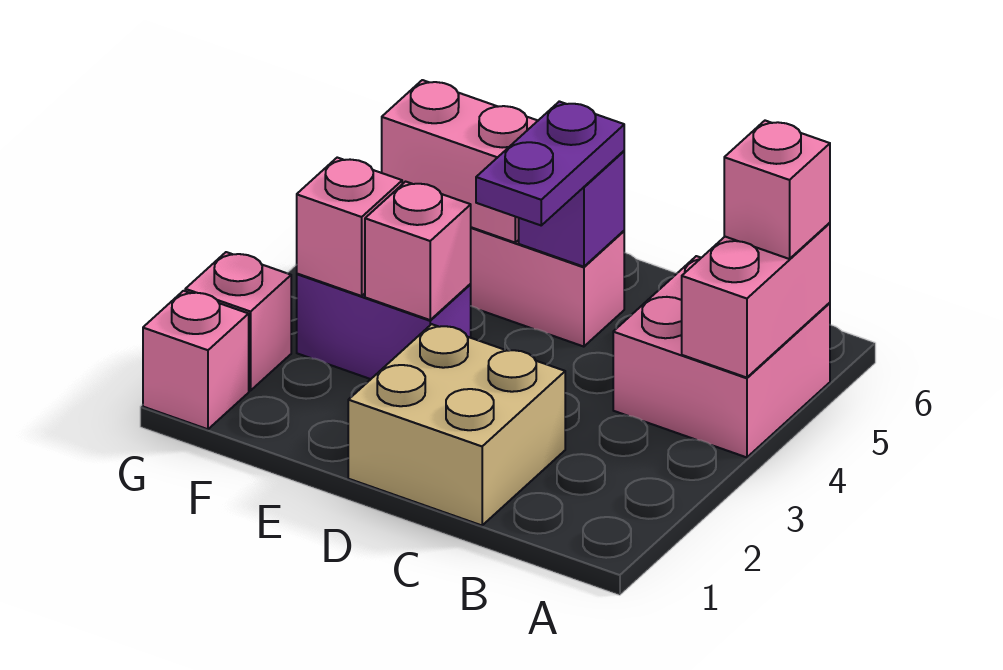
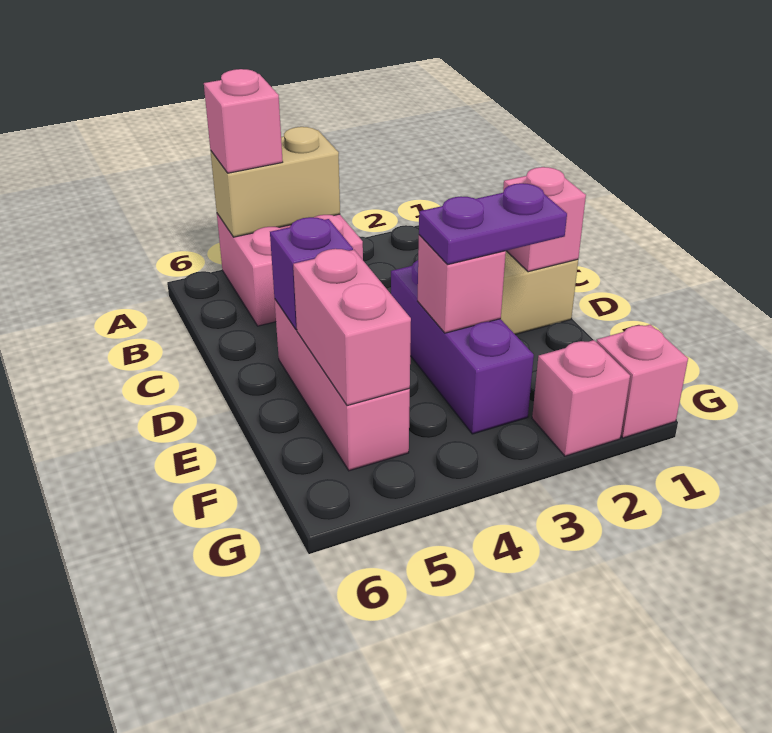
pink brick A4:A5 level 2 -> tan brick A4:A5 level 2
purple plate D4:D5 level 3 -> purple plate E2:E3 level 3
purple brick E3:F3 level 1 -> purple brick D3:F3 level 1
pink brick F3 level 2 -> pink brick D1 level 2

